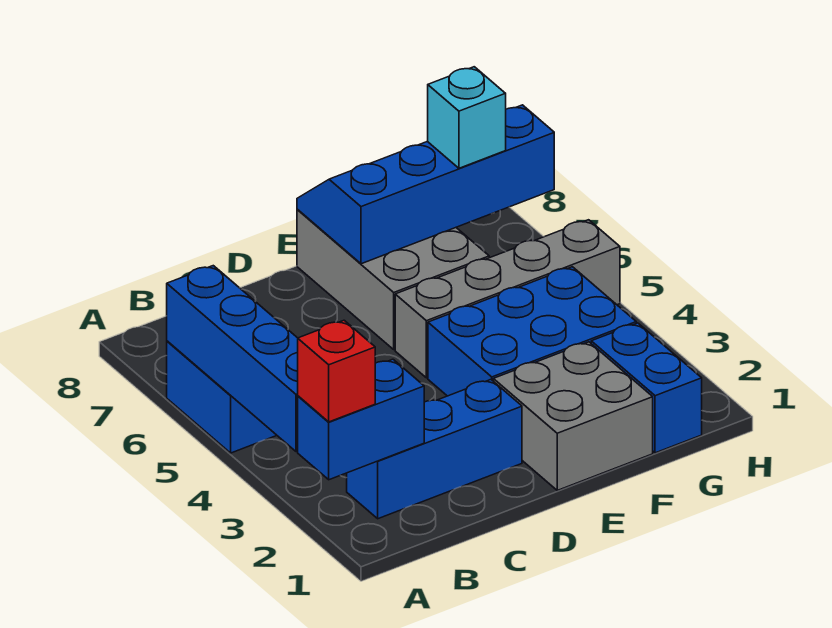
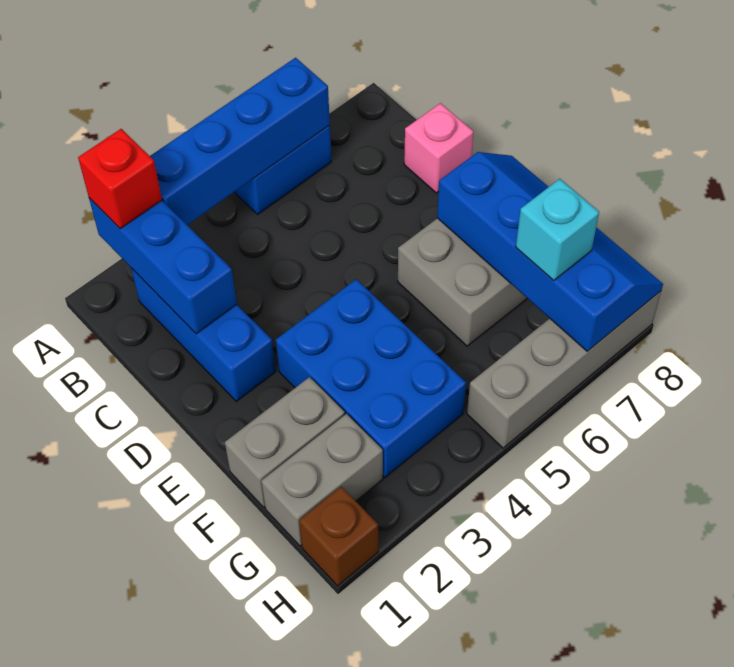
blue brick A2:B2 level 2 -> blue brick A2:C2 level 2
none -> pink brick C8 level 1
grey brick E1:F2 level 1 -> grey brick F1:F2 level 1
grey brick E5:H5 level 1 -> grey brick H5:H8 level 1
blue brick G1:G2 level 1 -> grey brick G1:G2 level 1
none -> brown brick H1 level 1

